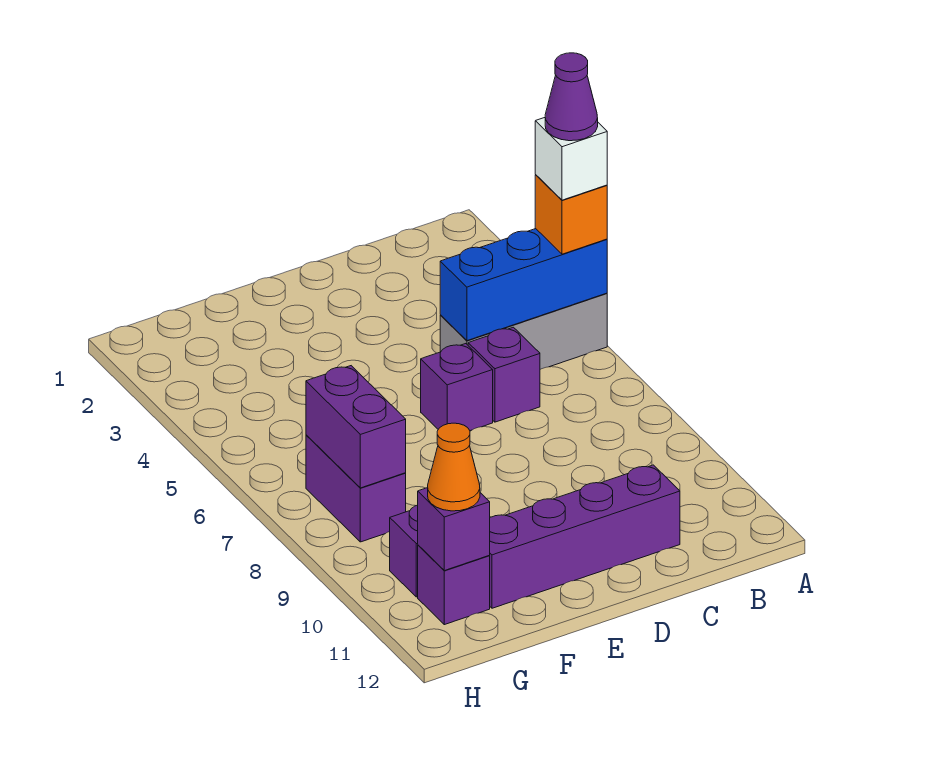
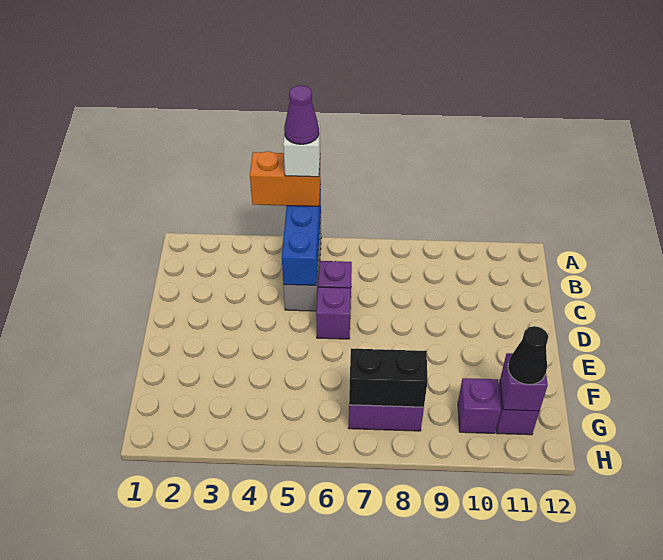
orange brick A5 level 3 -> orange brick A4:A5 level 3
purple brick C11:F11 level 1 -> none
purple brick G7:G8 level 2 -> black brick G7:G8 level 2
orange cone G11 level 3 -> black cone G11 level 3

